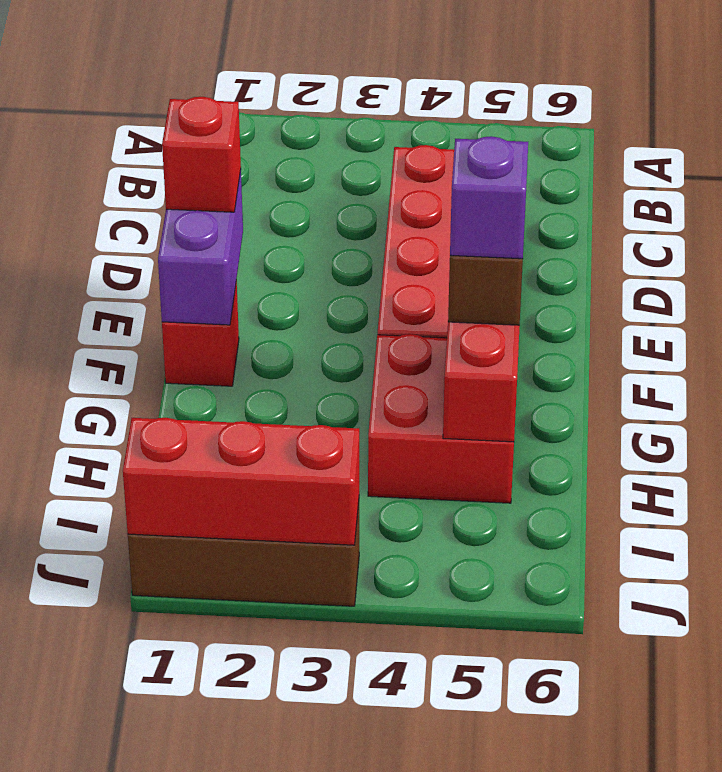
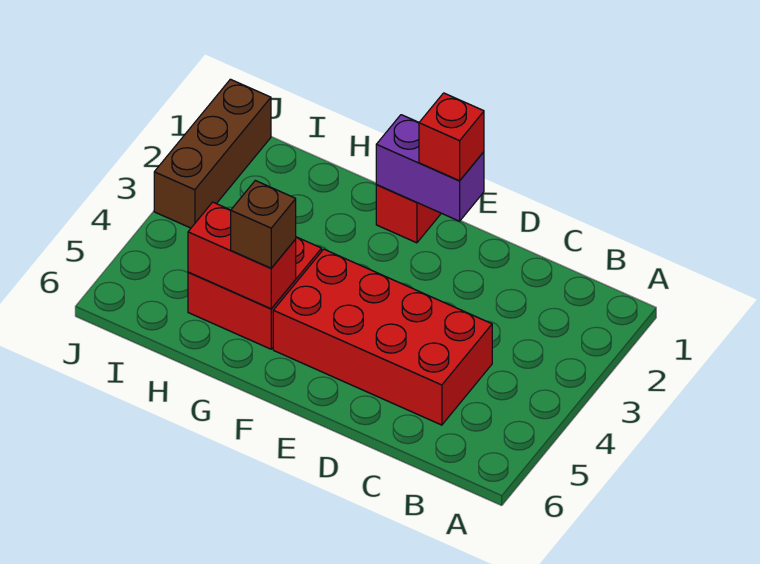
purple brick G5 level 4 -> none
red brick J1:J3 level 2 -> none

